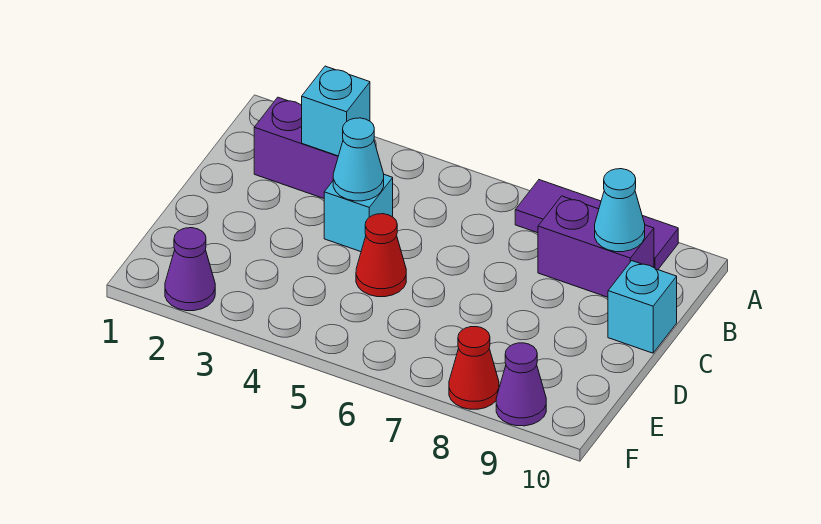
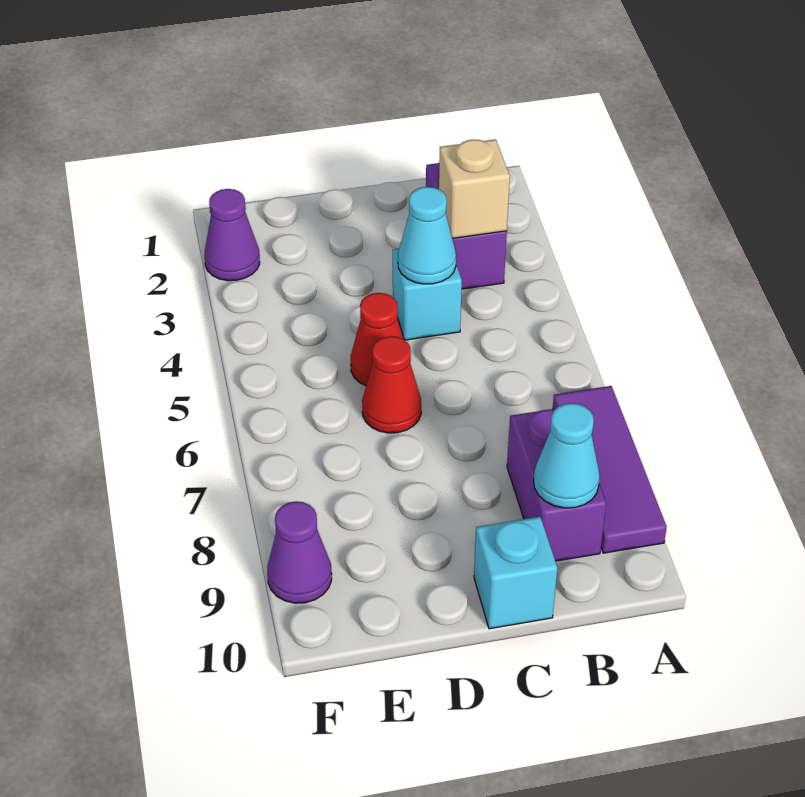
cyan brick B3 level 2 -> tan brick B3 level 2
red cone F8 level 1 -> red cone D6 level 1

